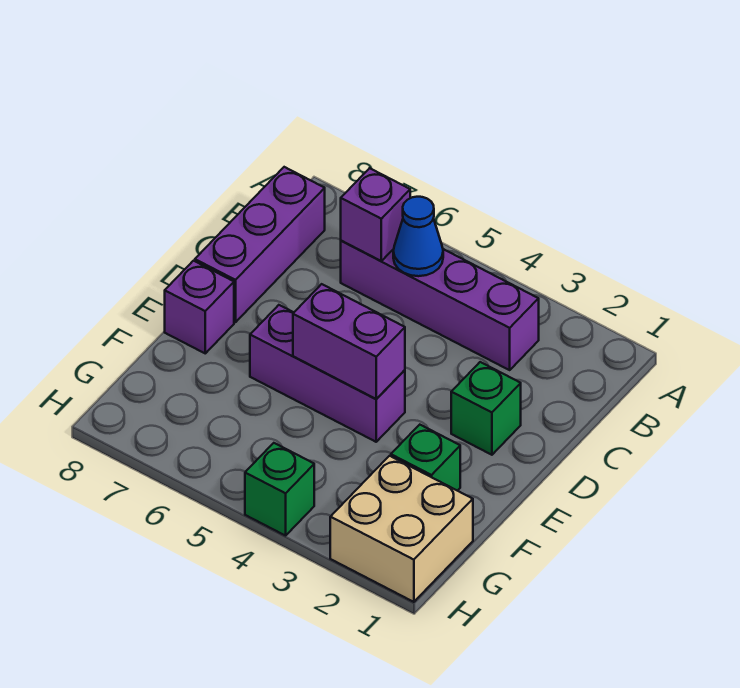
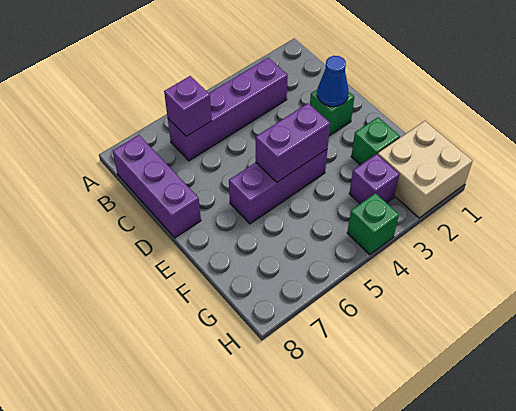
blue cone B5 level 2 -> blue cone D2 level 2
purple brick E8 level 1 -> purple brick G3 level 1

